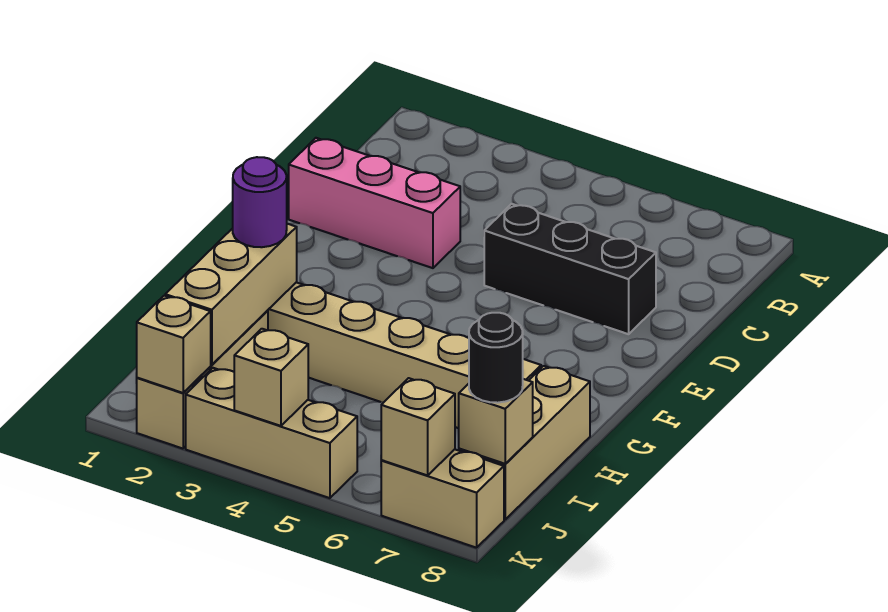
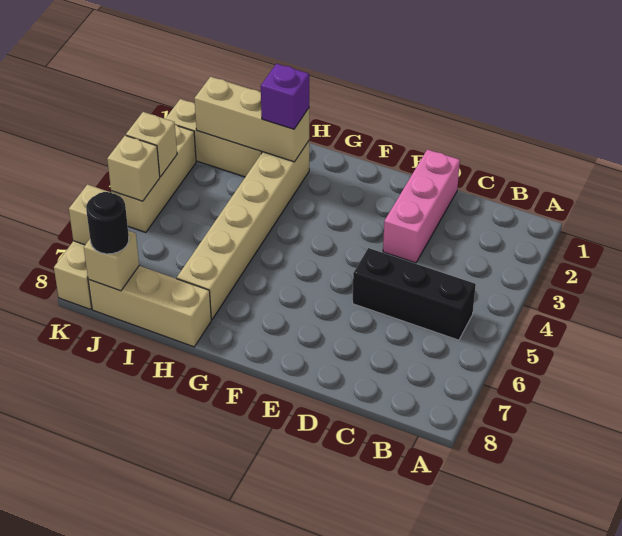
black brick D5:D7 level 1 -> black brick B5:D5 level 1
purple round brick H2 level 3 -> purple brick H2 level 3
tan brick K2 level 2 -> tan brick K5 level 2

